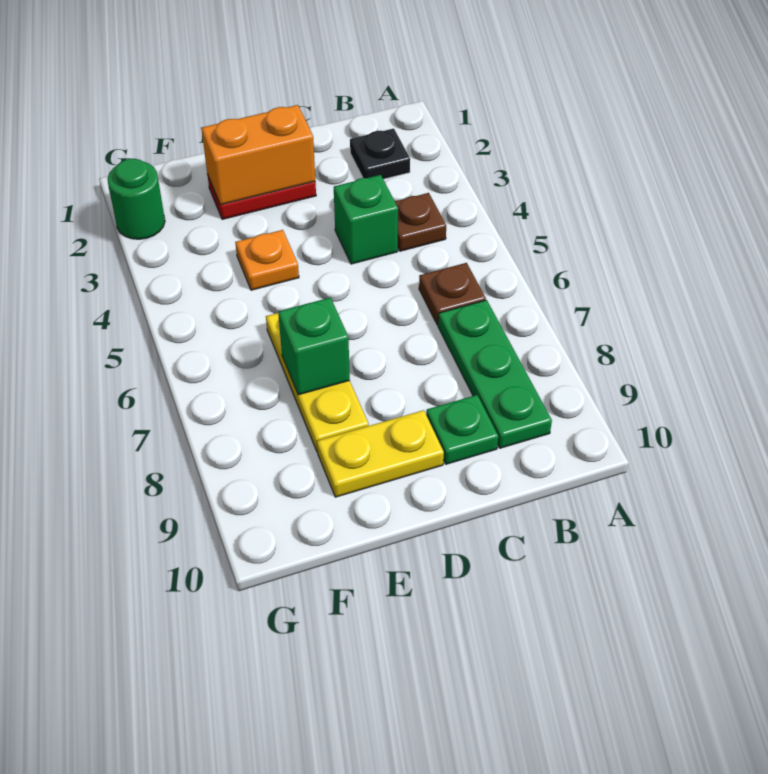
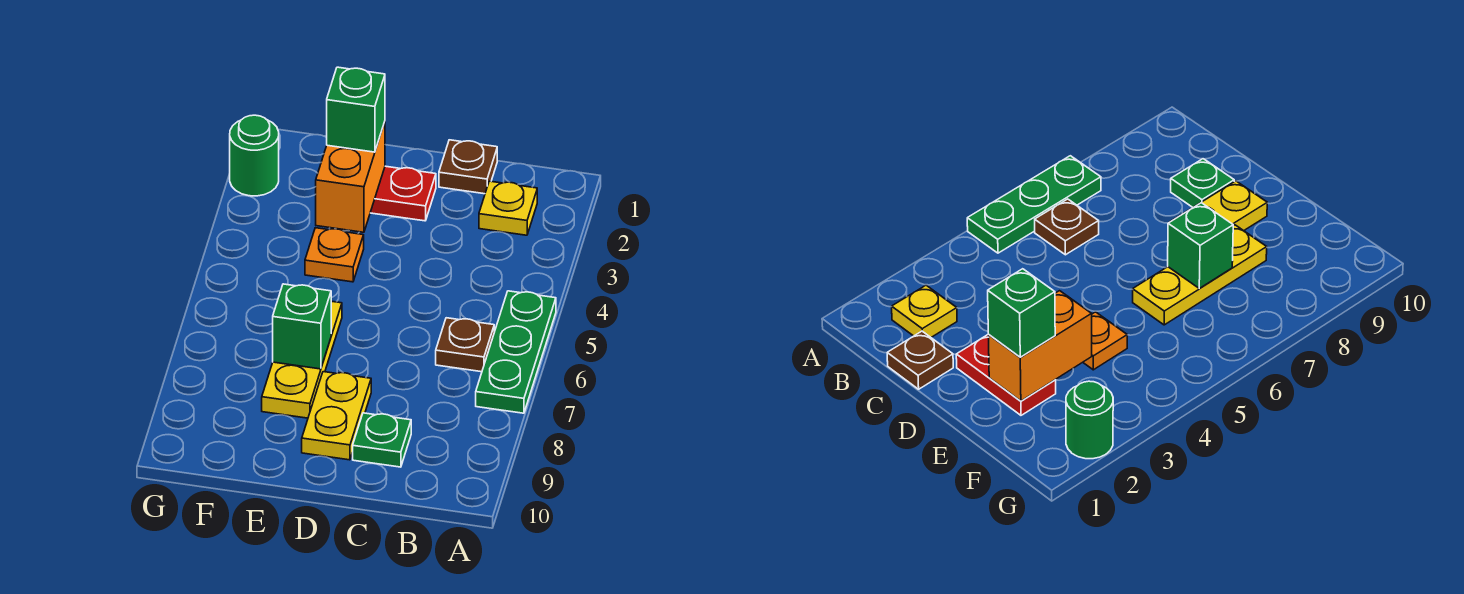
black plate B2 level 1 -> yellow plate B2 level 1
brown plate B4 level 1 -> brown plate C1 level 1
green plate B7:B9 level 1 -> green plate A5:A7 level 1
green brick C4 level 1 -> green brick E2 level 3
orange brick D2:E2 level 2 -> orange brick E2:E3 level 2
yellow plate D9:E9 level 1 -> yellow plate D8:D9 level 1

